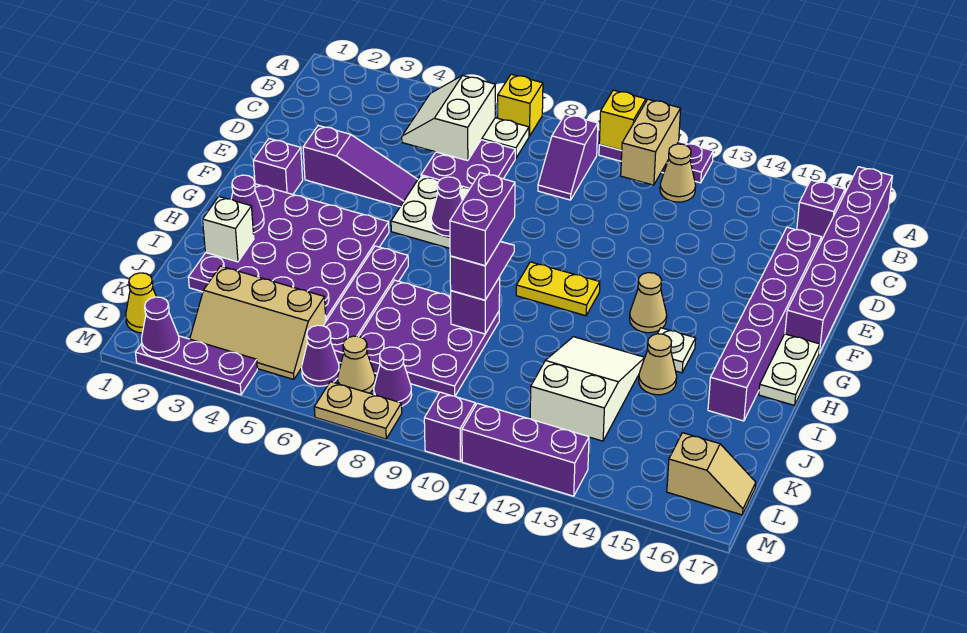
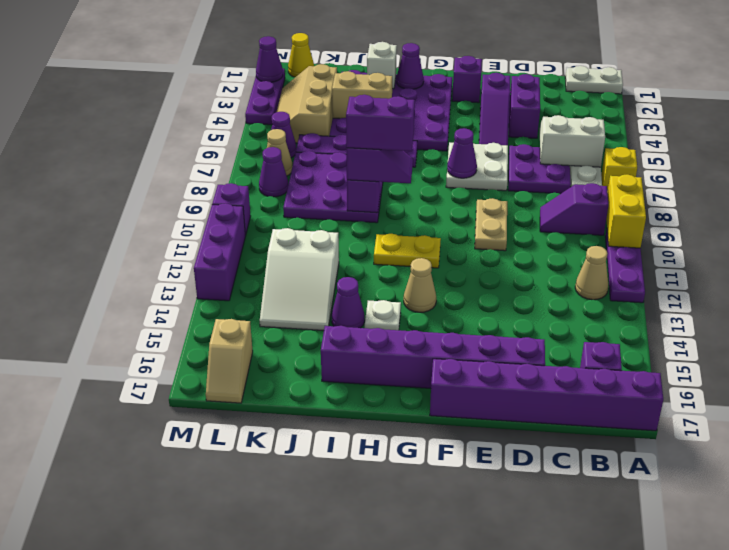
yellow brick A10 level 2 -> yellow brick A9:A10 level 2
tan brick A11:B11 level 2 -> tan brick I4:J4 level 2
none -> purple brick D3:D4 level 1
yellow plate G10:G11 level 1 -> yellow plate G11:H11 level 1
white plate G17:H17 level 1 -> white plate A1:B1 level 1
white slope I12:K13 level 1 top K -> white slope J12:K14 level 1 top 12
tan cone I14 level 1 -> purple cone I14 level 1
tan plate M7:M8 level 1 -> tan plate E9:E10 level 1

